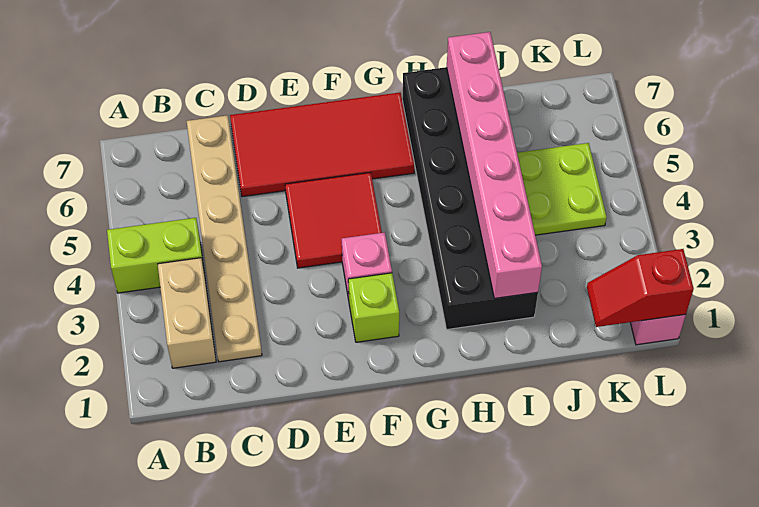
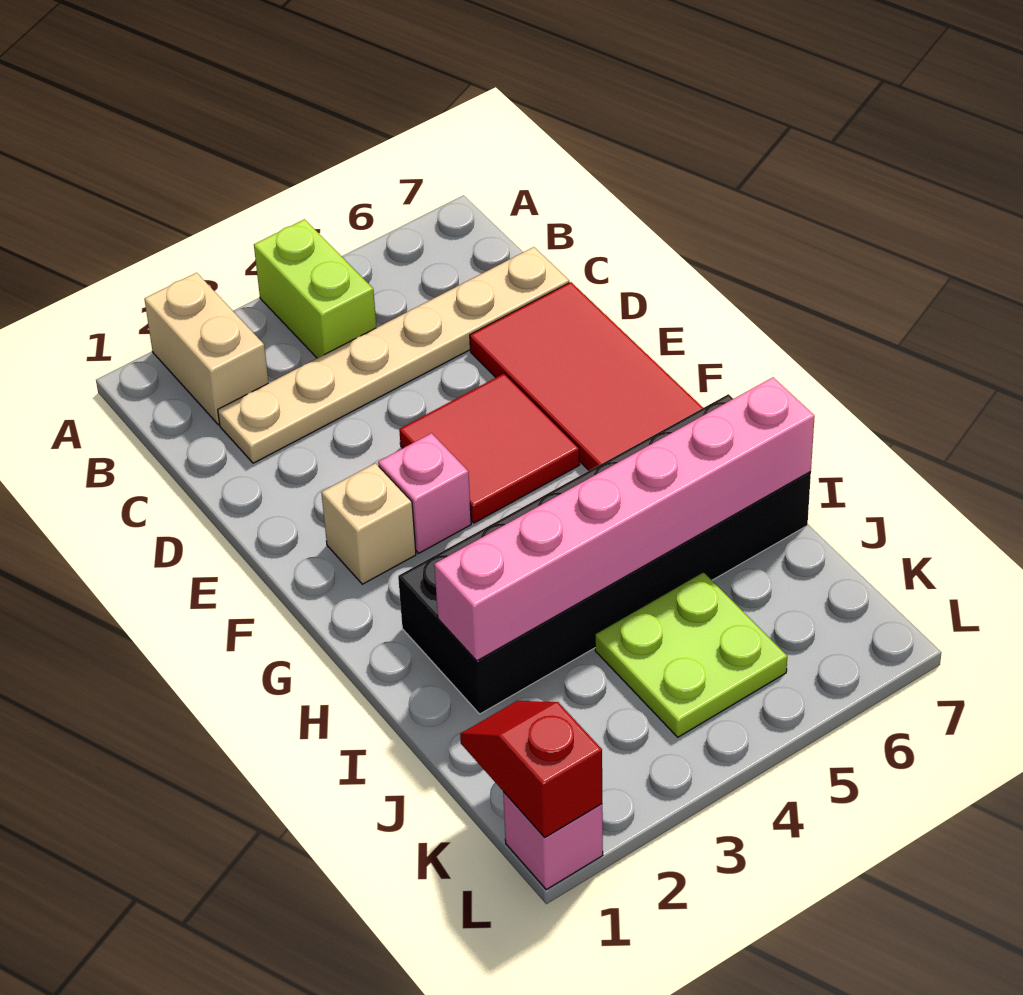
tan brick B2:B3 level 1 -> tan brick A2:B2 level 1
lime brick F2 level 1 -> tan brick F2 level 1

